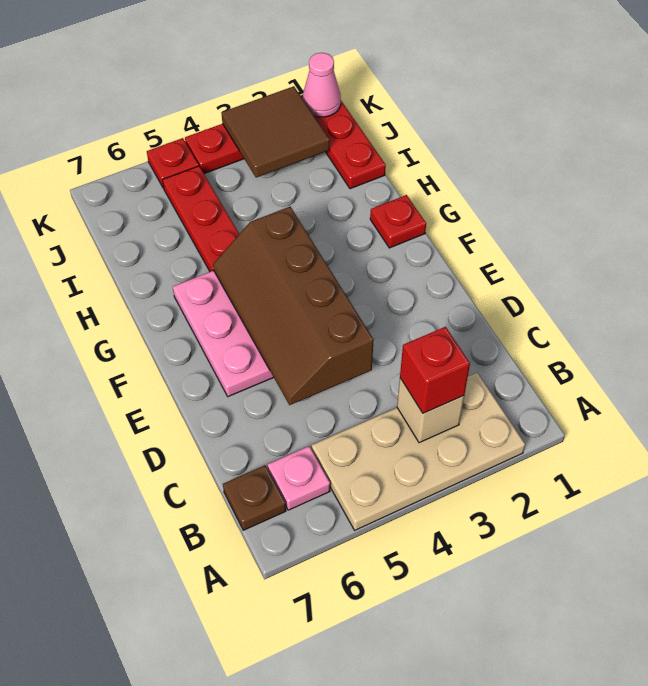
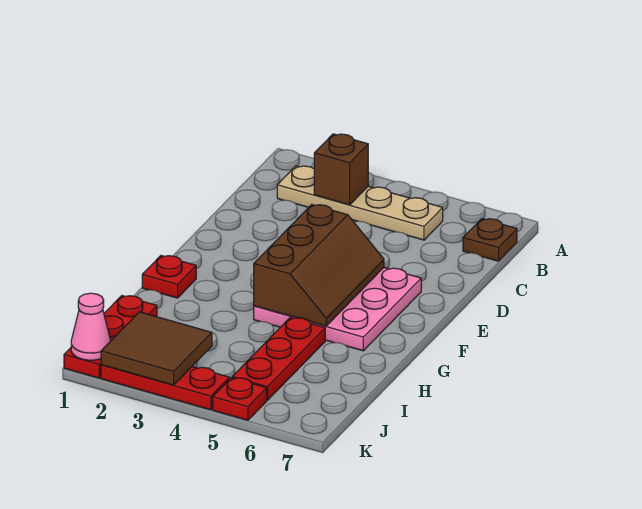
tan plate A2:B5 level 1 -> tan plate B2:B5 level 1
tan brick B3 level 2 -> brown brick B3 level 2
red brick B3 level 3 -> none
pink plate B6 level 1 -> none
brown slope D4:G5 level 2 top 4 -> brown slope E4:G5 level 2 top 4

